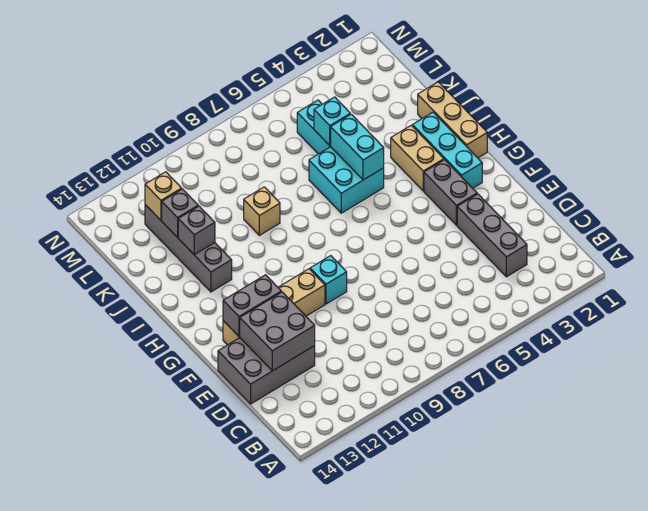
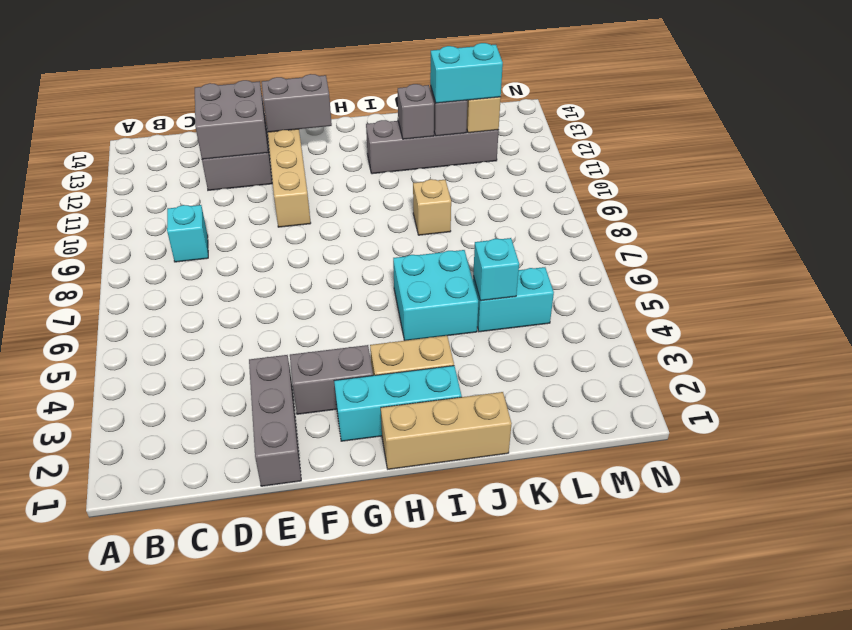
grey brick C3:E3 level 1 -> grey brick E1:E3 level 1
cyan brick F9 level 1 -> cyan brick C9 level 1
grey brick F12:F13 level 2 -> grey brick F13:G13 level 2
cyan brick I5:J5 level 2 -> cyan brick K12:L12 level 3

